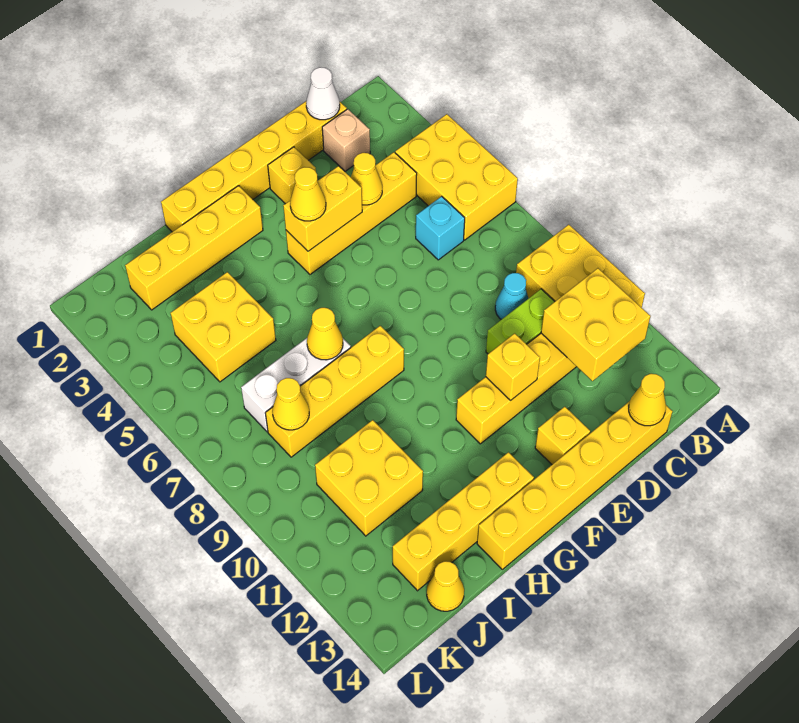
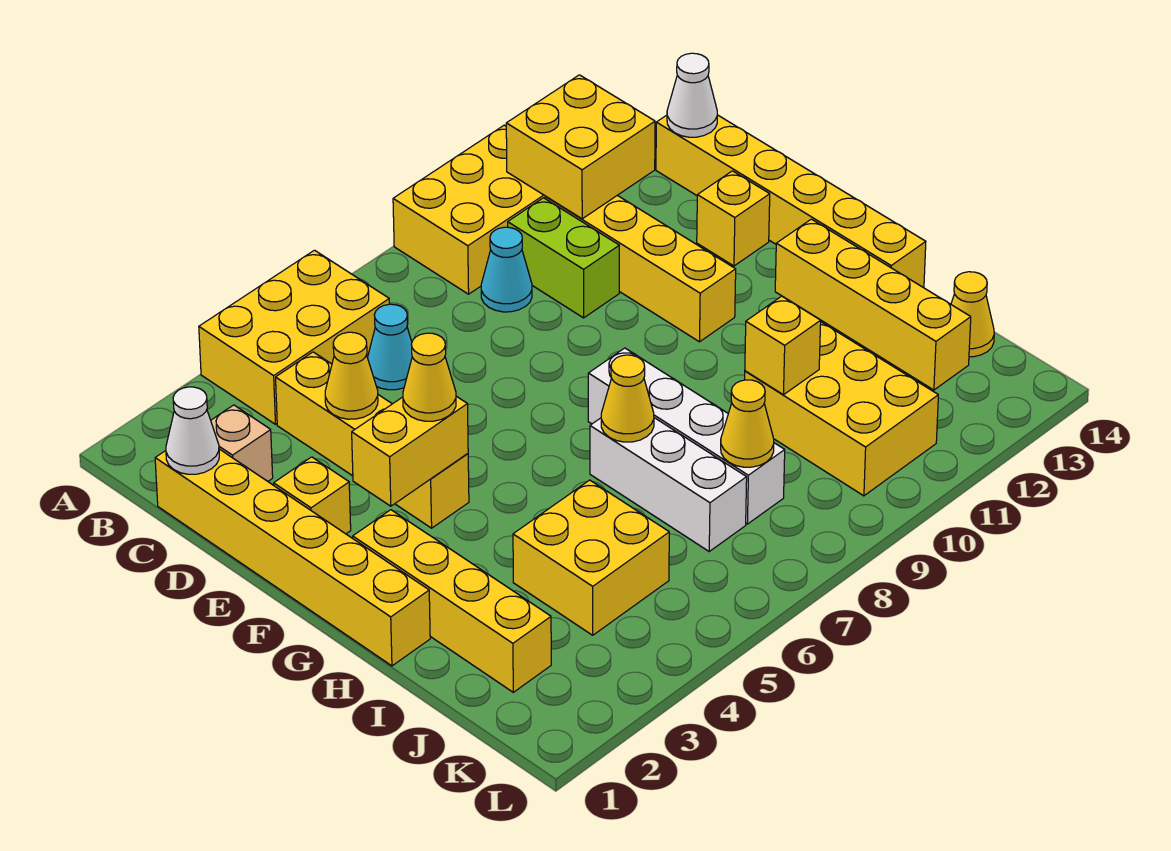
cyan brick C6 level 1 -> cyan cone C6 level 1
yellow cone C14 level 2 -> white cone C14 level 2
yellow brick E4:F4 level 2 -> yellow brick F3:F4 level 2
yellow brick E11 level 2 -> yellow brick I10 level 2
yellow brick G8:J8 level 1 -> white brick G8:J8 level 1
yellow brick I10:J11 level 1 -> yellow brick I10:K11 level 1

